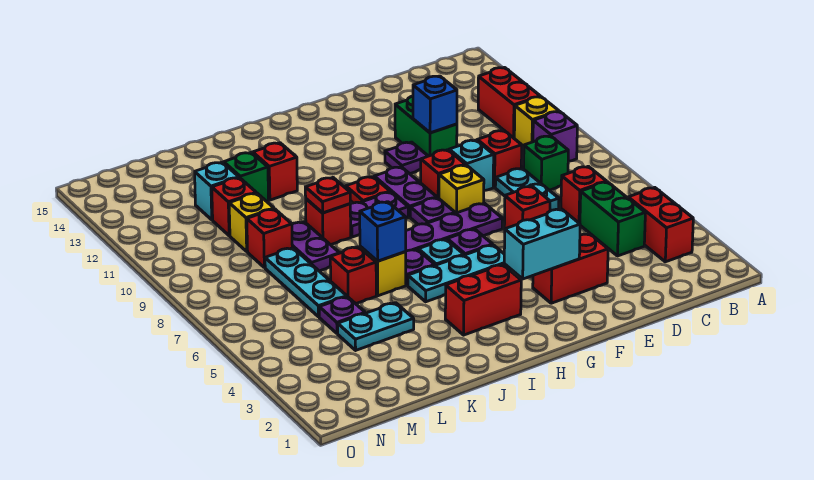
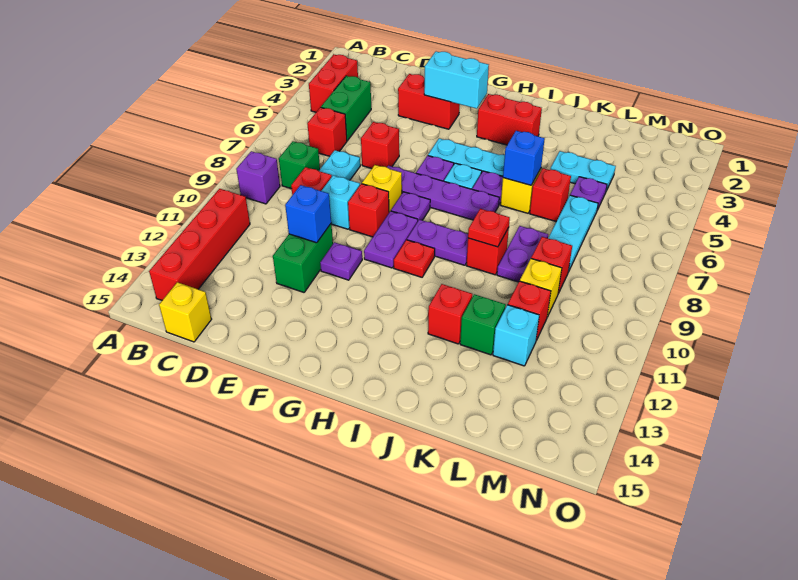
yellow brick B10 level 1 -> yellow brick C15 level 1
red brick B11:B12 level 1 -> red brick B11:B14 level 1

